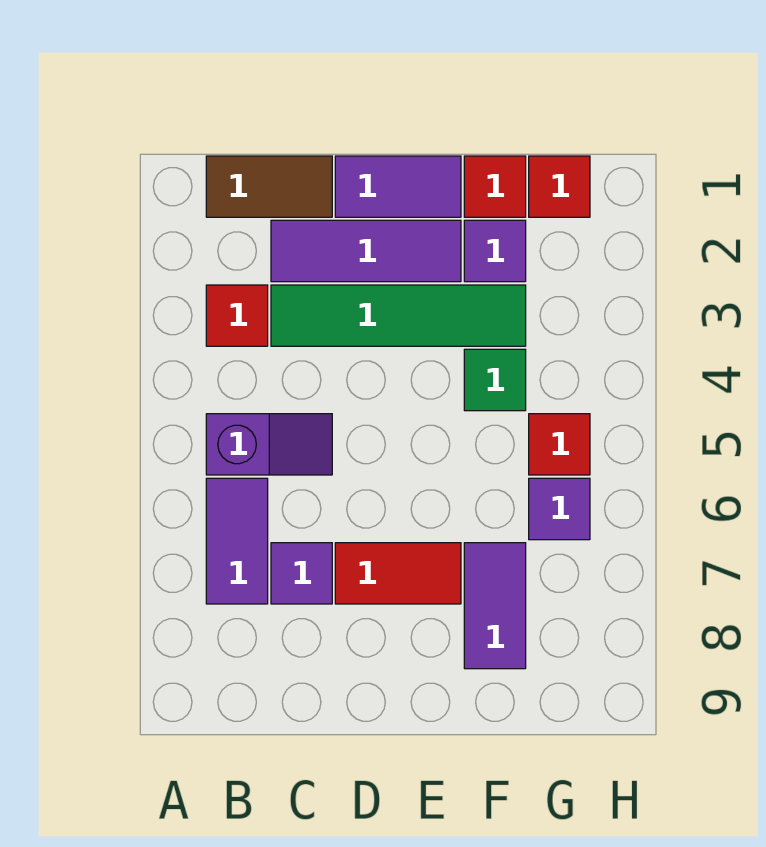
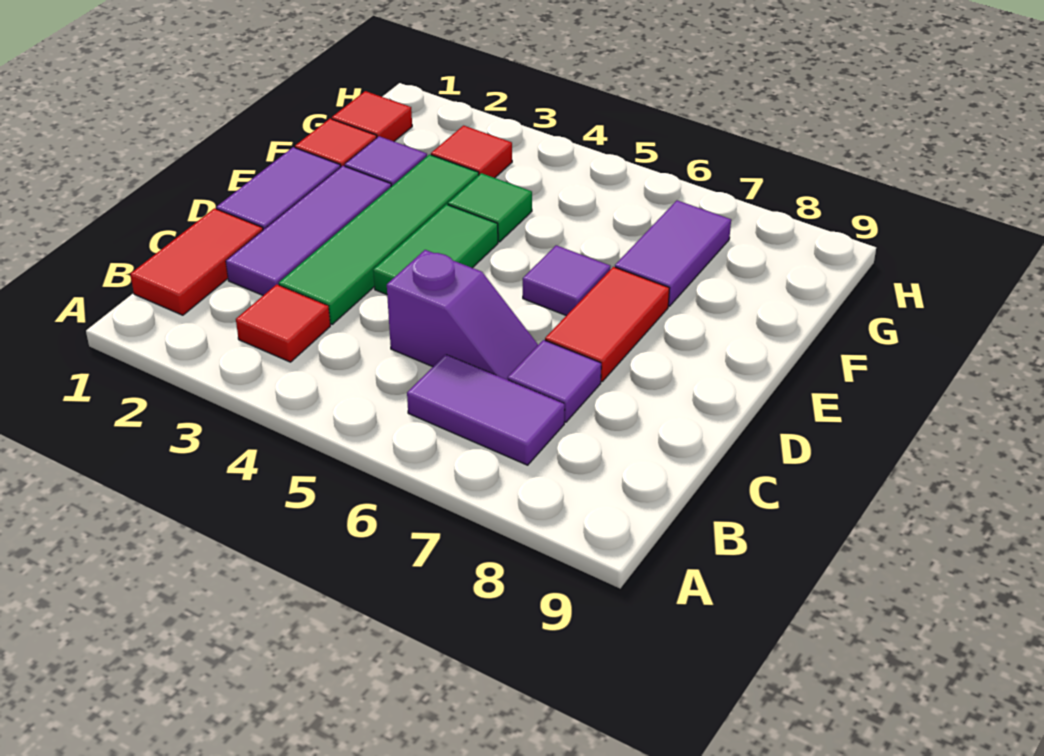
brown tile B1:C1 level 1 -> red tile B1:C1 level 1
purple slope B5:C5 level 1 top B -> purple slope C5:C6 level 1 top 5
none -> green tile D4:E4 level 1
purple tile F7:F8 level 1 -> purple tile F7:G7 level 1
red tile G5 level 1 -> red tile G3 level 1
purple tile G6 level 1 -> purple tile E6 level 1

